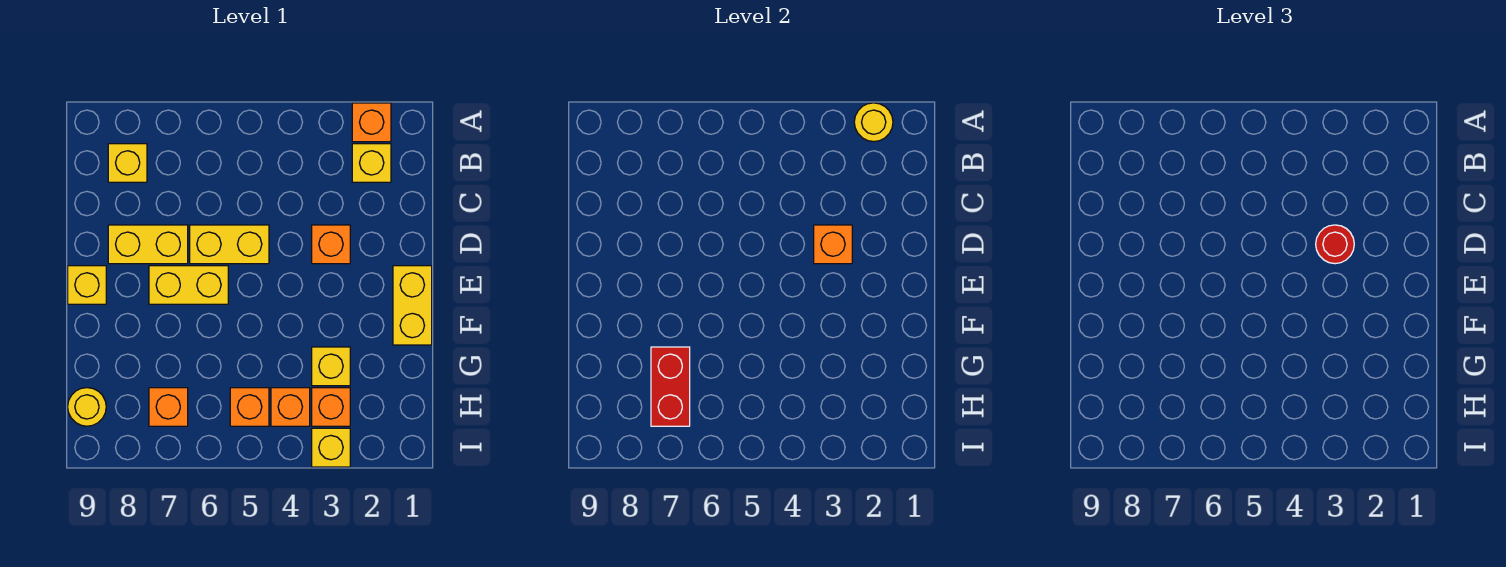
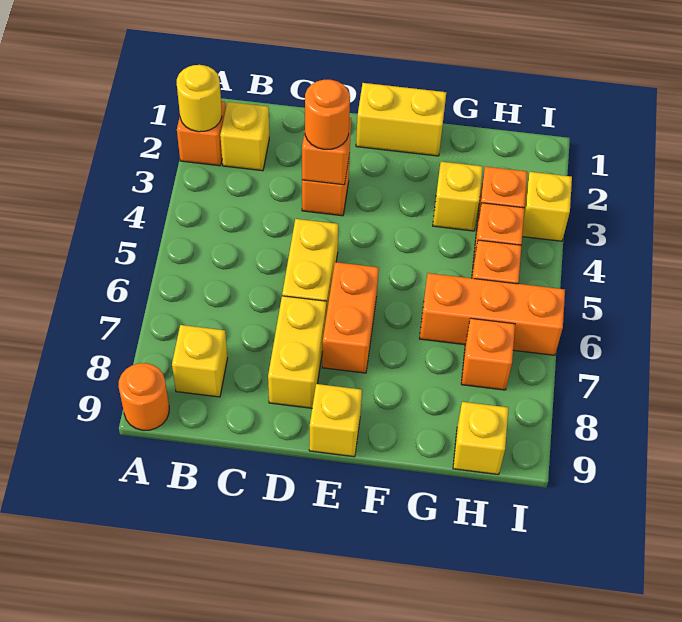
none -> orange round brick A9 level 1
red round brick D3 level 3 -> orange round brick D3 level 3
yellow brick E6:E7 level 1 -> orange brick E6:E7 level 1
none -> orange brick G6:I6 level 1
red brick G7:H7 level 2 -> none
yellow round brick H9 level 1 -> yellow brick H9 level 1

